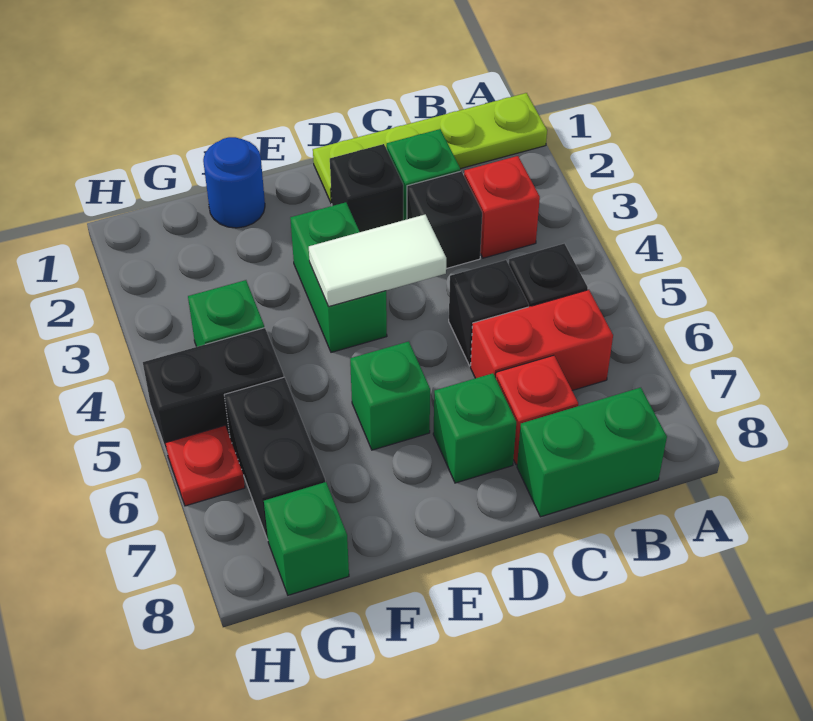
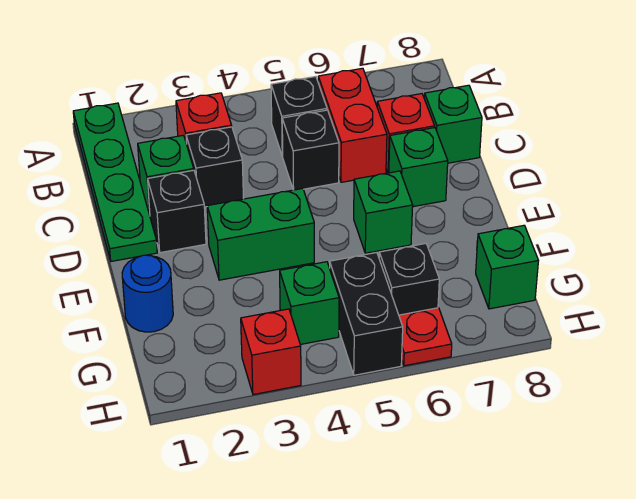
lime plate A1:D1 level 1 -> green plate A1:D1 level 1
green brick B8:C8 level 1 -> green brick C8 level 1
white tile D4:E4 level 2 -> none
black brick G6:G7 level 1 -> black brick G6 level 1
none -> red brick H3 level 1

